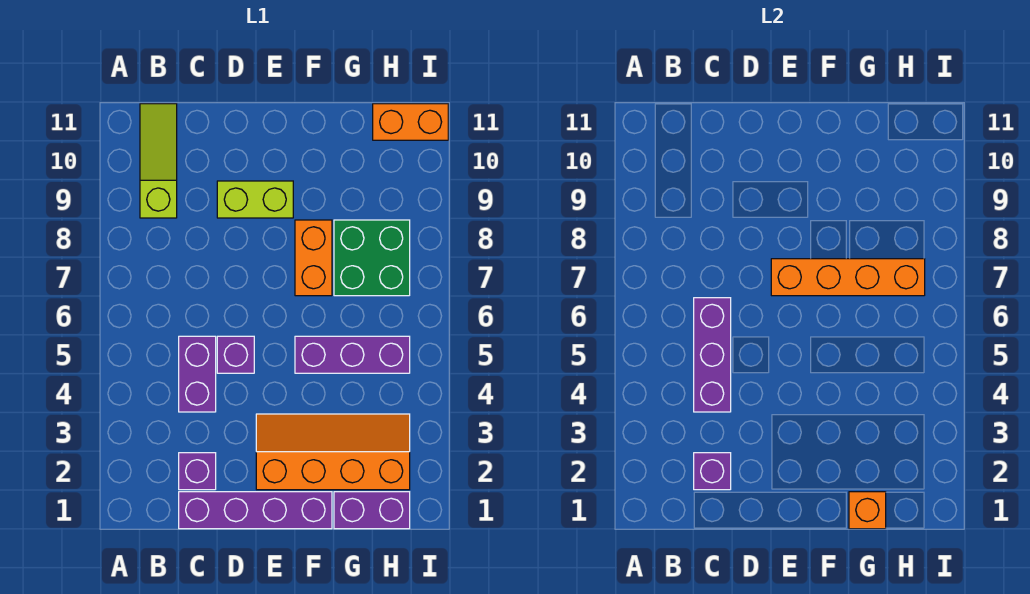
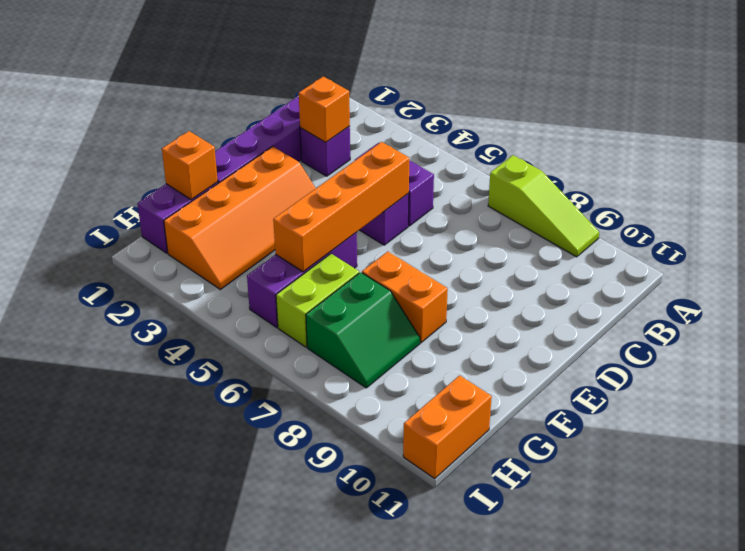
lime slope B9:B11 level 1 top 9 -> lime slope A7:A9 level 1 top 7
purple brick C2 level 2 -> orange brick C2 level 2
purple brick C4:C6 level 2 -> none
lime brick D9:E9 level 1 -> lime brick G6:H6 level 1
orange brick E7:H7 level 2 -> orange brick D5:G5 level 2
green brick G7:H8 level 1 -> green slope G7:H8 level 1 top 7

